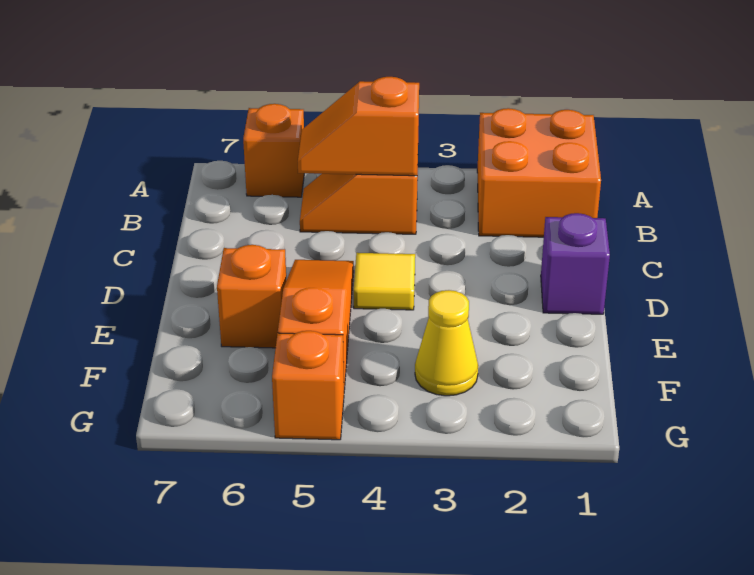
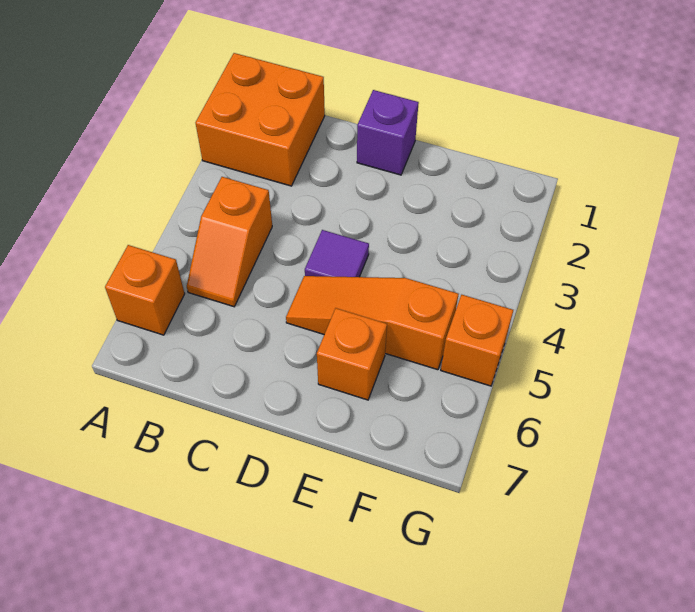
orange slope B4:B5 level 2 top 4 -> none
yellow tile D4 level 1 -> purple tile D4 level 1
yellow cone F3 level 1 -> none

